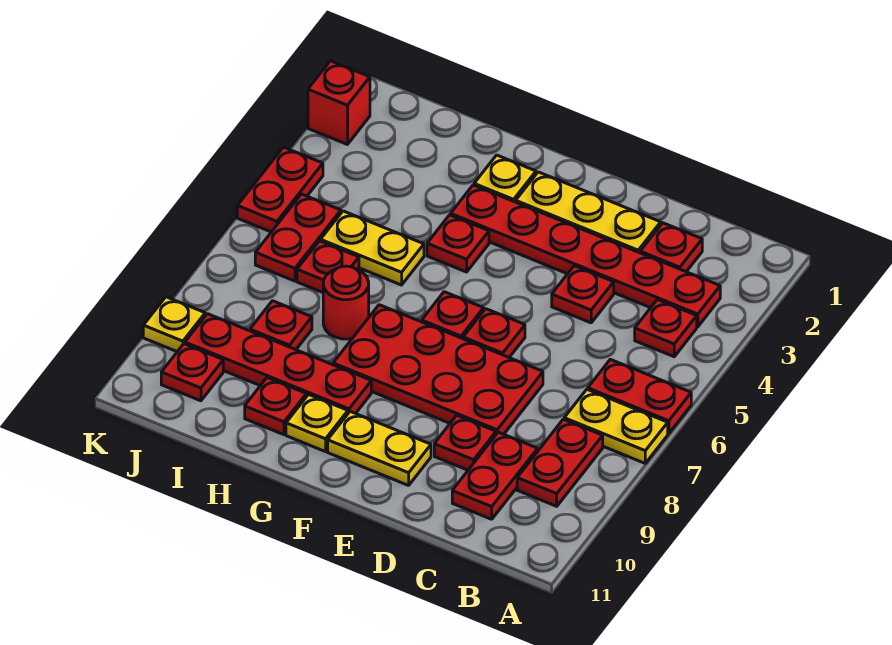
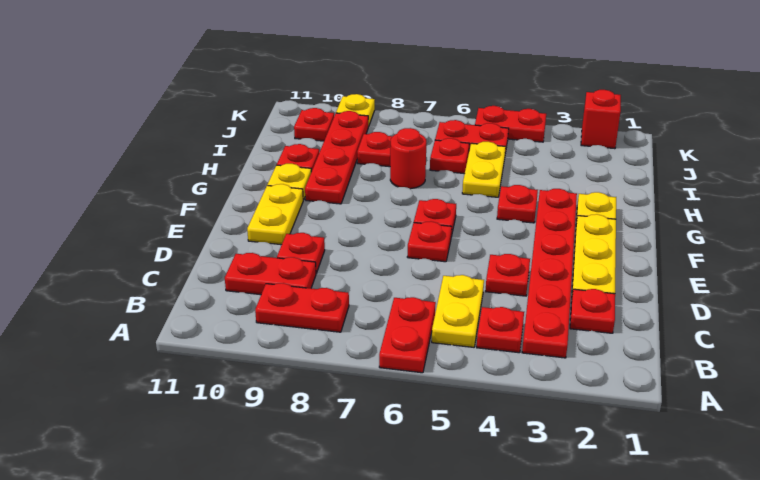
yellow plate A7:B7 level 1 -> yellow plate B5:C5 level 1
red plate D7:G8 level 1 -> none

